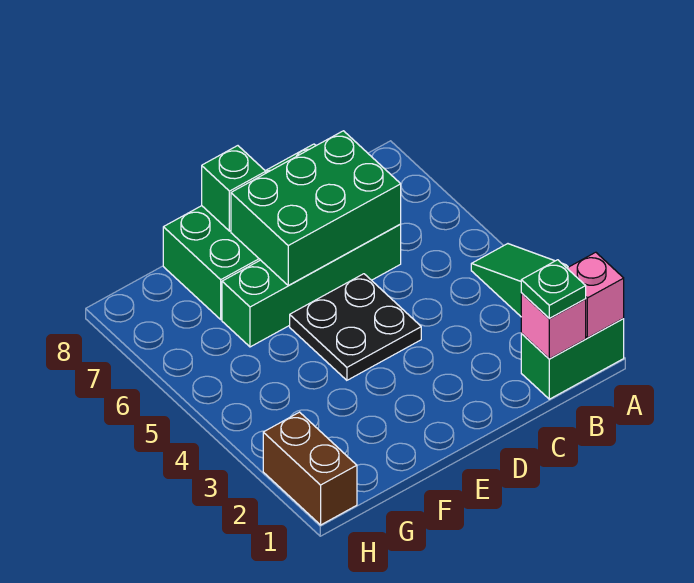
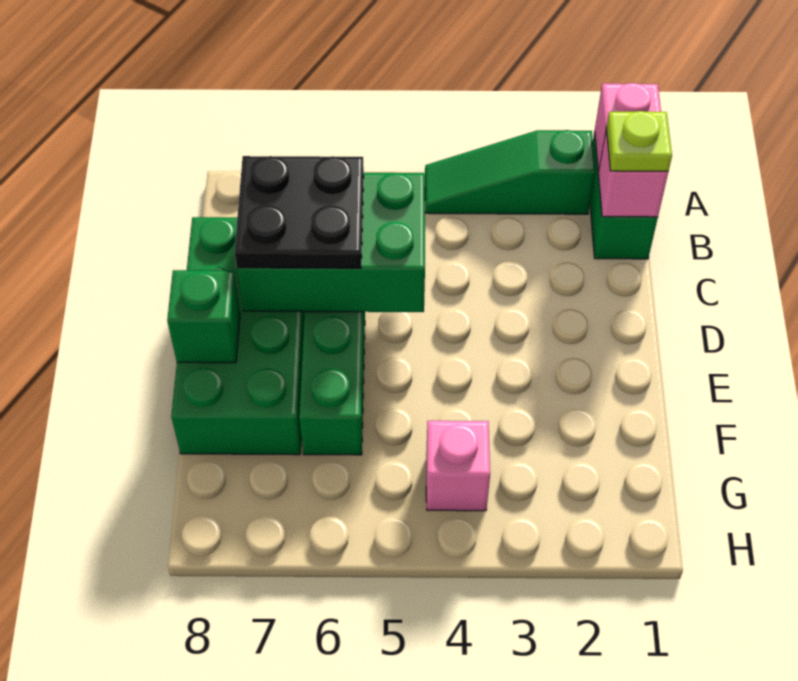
green plate B1 level 3 -> lime plate B1 level 3
green brick C6:E7 level 2 -> green brick C5:D7 level 2
black plate D4:E5 level 1 -> black plate C6:D7 level 3
none -> pink brick G4 level 1
brown brick H1:H2 level 1 -> none

